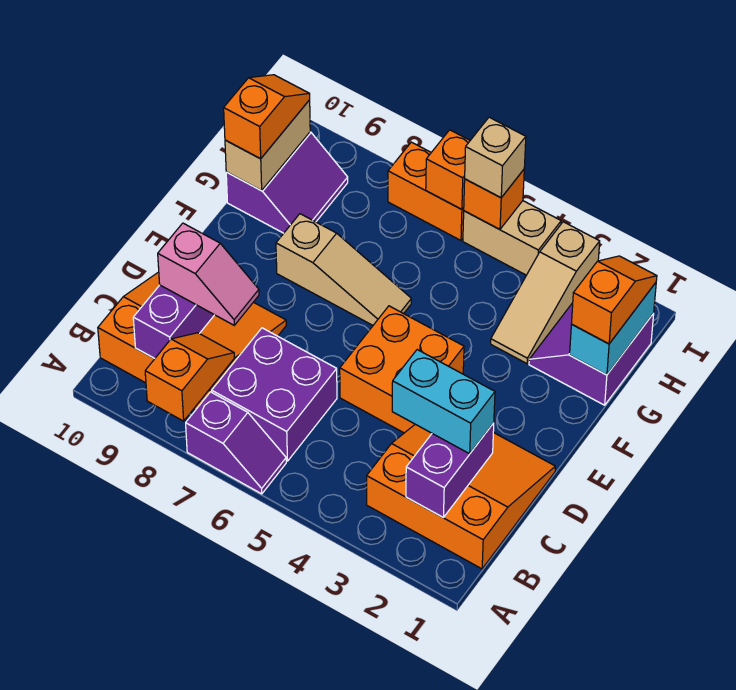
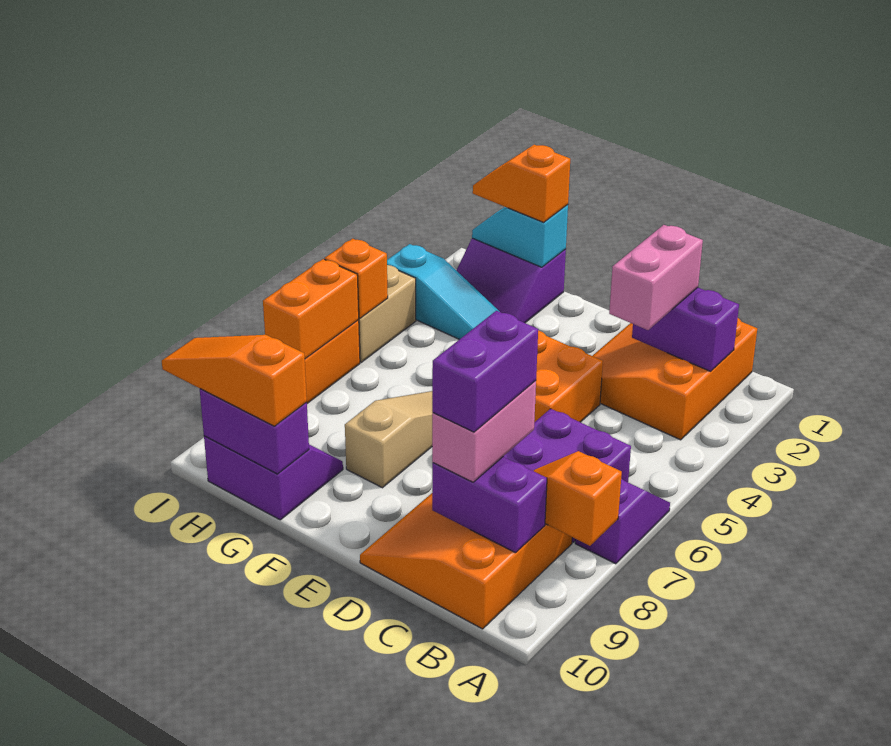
cyan brick C2:C3 level 3 -> pink brick C2:C3 level 3
pink slope C8:C9 level 3 top 9 -> pink brick C8:C9 level 3
none -> purple brick C8:C9 level 4
cyan brick G1:H1 level 2 -> cyan slope G1:H1 level 2 top G
tan slope G3:I3 level 1 top I -> cyan slope G3:I3 level 1 top I
tan brick G10:H10 level 2 -> purple brick G10:H10 level 2
orange slope G10:H10 level 3 top G -> orange slope G10:I10 level 3 top G
tan brick I5 level 3 -> none
orange brick I6 level 2 -> orange brick I6:I7 level 2

